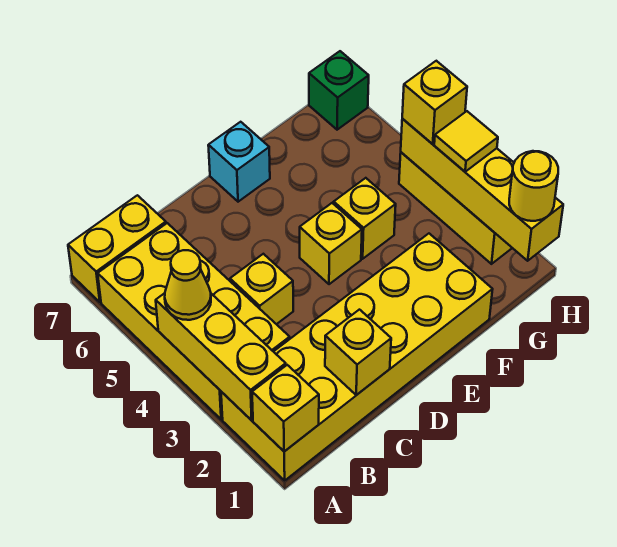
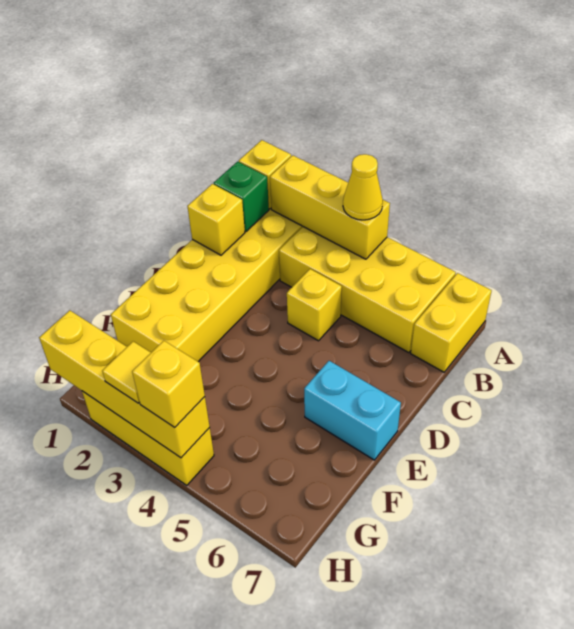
yellow brick E4 level 1 -> none
cyan brick E7 level 1 -> cyan brick E6:E7 level 1
yellow brick F4 level 1 -> none
yellow round brick H1 level 3 -> none
green brick H7 level 1 -> green brick B1 level 2

